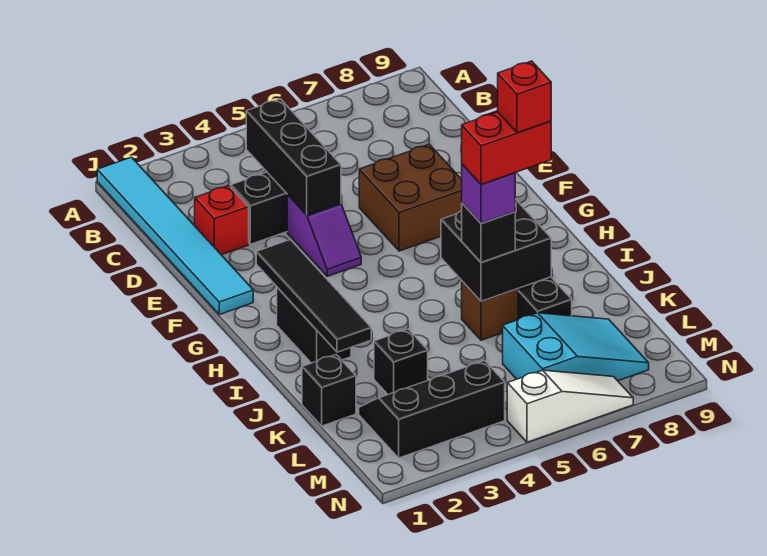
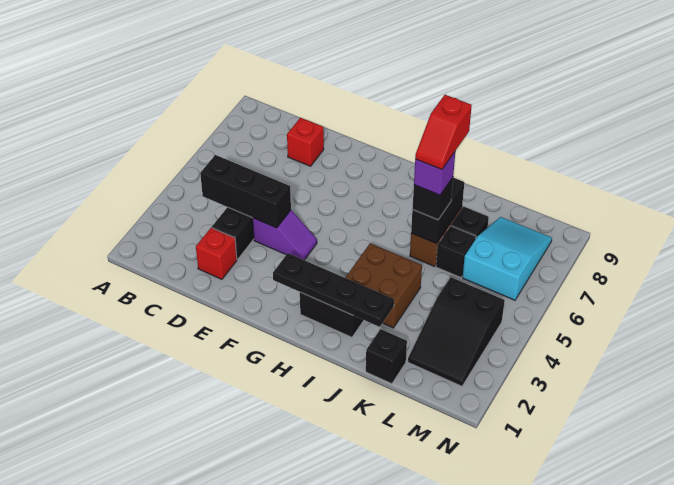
cyan tile A1:F1 level 1 -> none
brown brick E6:F7 level 1 -> brown brick I3:J4 level 1
black tile G2:J2 level 2 -> black plate G2:J2 level 2
black brick I6:J7 level 2 -> black brick J6:J7 level 2
red brick J6:J7 level 5 -> red slope J6:J7 level 5 top 7
red brick J7 level 6 -> red brick D8 level 1
black brick K3 level 1 -> black brick K6 level 1
black slope L2:M4 level 1 top M -> black slope L2:M4 level 1 top 4
white slope N5:N7 level 1 top 5 -> none

